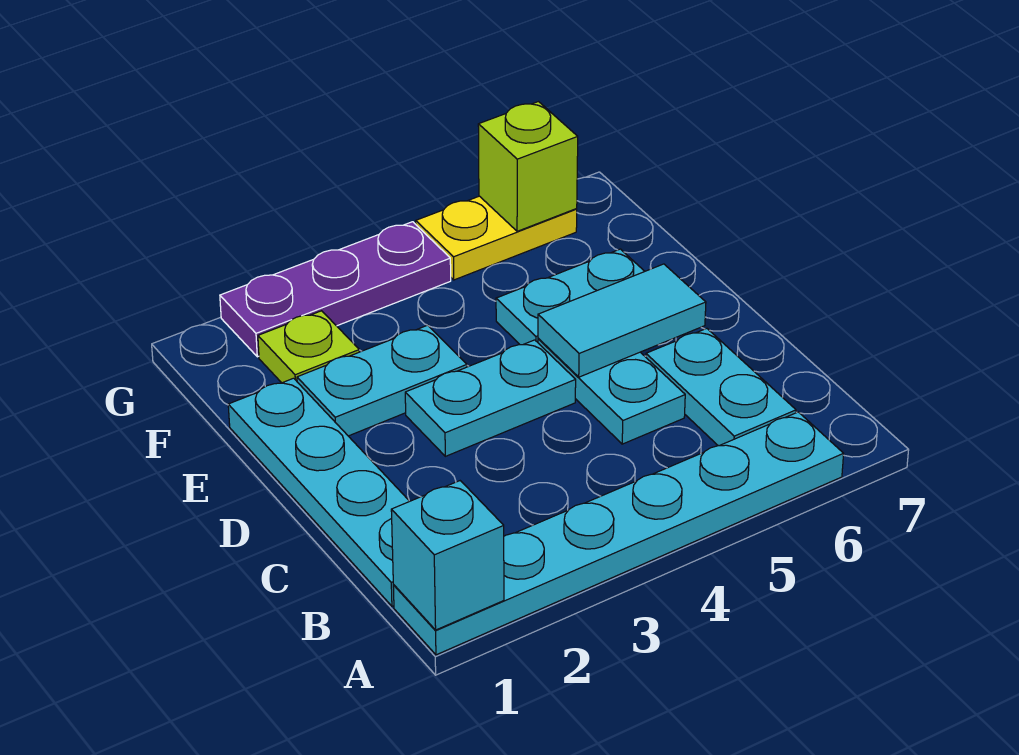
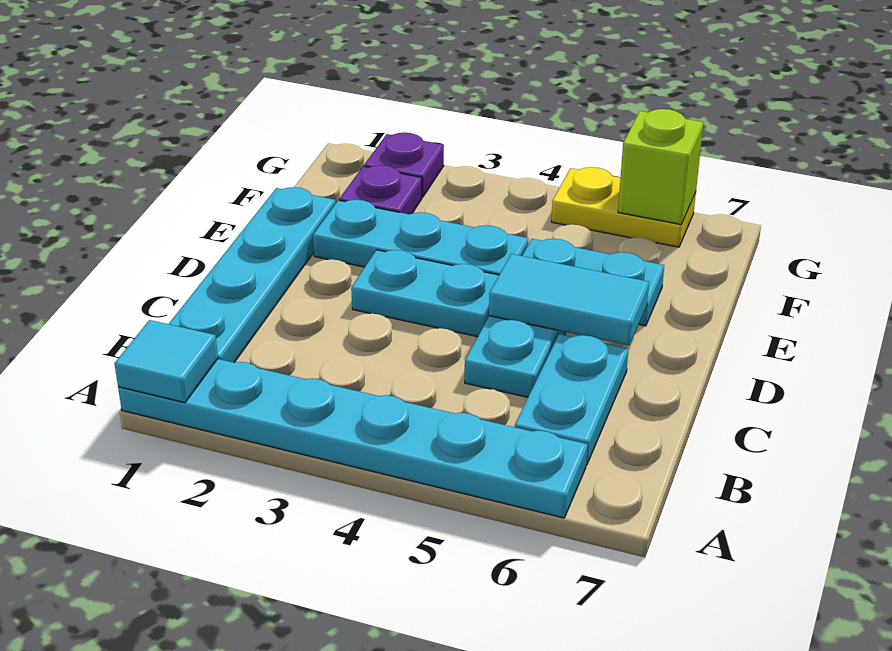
cyan brick A1 level 2 -> cyan tile A1 level 2
cyan plate E2:E3 level 1 -> cyan plate E2:E4 level 1
lime plate F2 level 1 -> purple plate F2 level 1
purple plate G2:G4 level 1 -> purple plate G2 level 1

